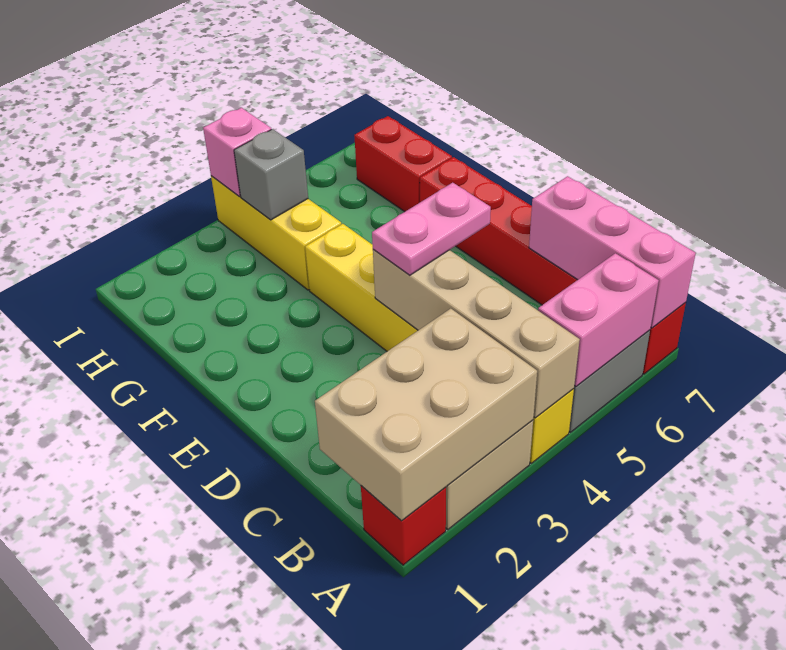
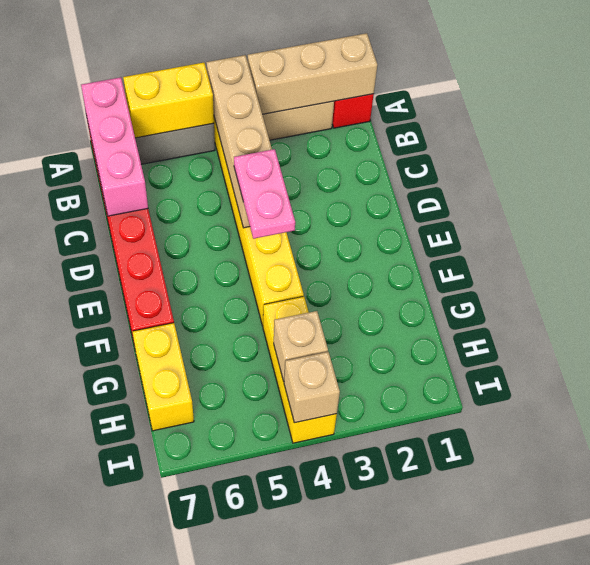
tan brick A1:B3 level 2 -> tan brick A1:A3 level 2
pink brick A5:A6 level 2 -> yellow brick A5:A6 level 2
pink plate D4:D5 level 3 -> pink plate D4:E4 level 3
red brick G7:H7 level 1 -> yellow brick G7:H7 level 1
grey brick H4 level 2 -> tan brick H4 level 2
pink brick I4 level 2 -> tan brick I4 level 2

